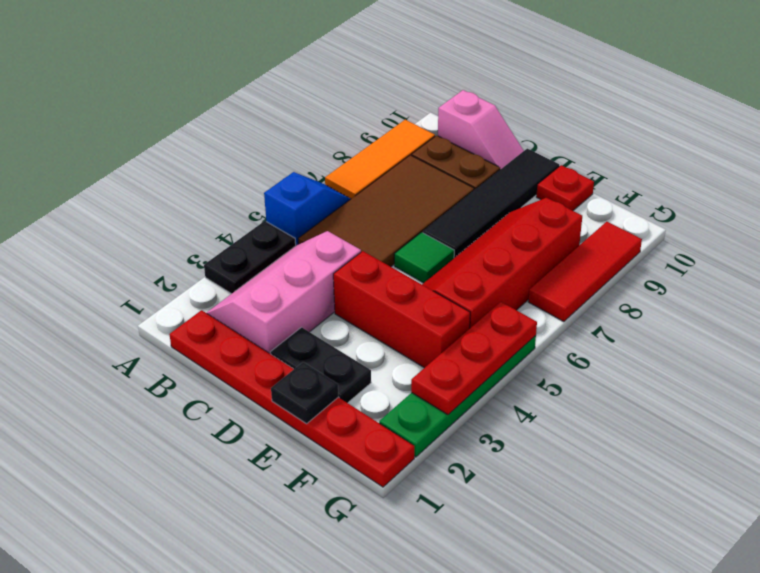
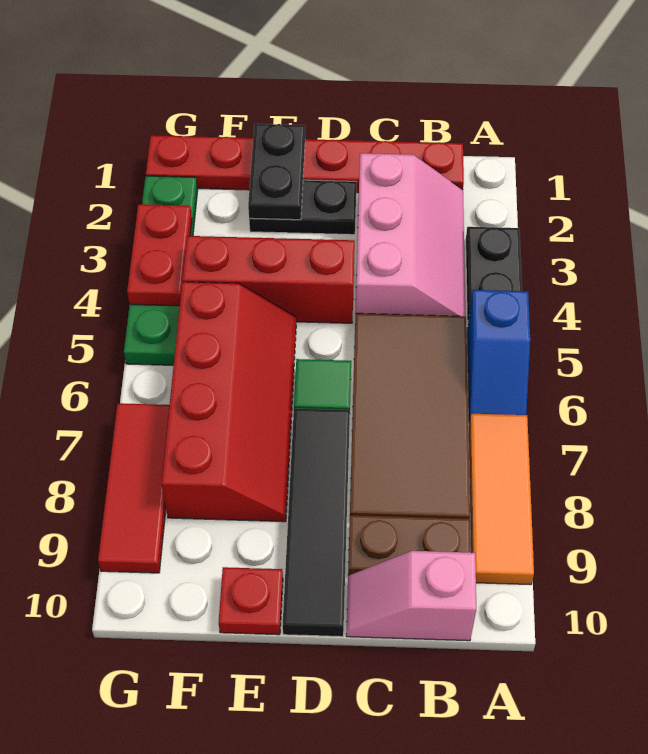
black plate E1 level 2 -> black plate E1:E2 level 2
red plate G3:G5 level 2 -> red plate G3:G4 level 2

